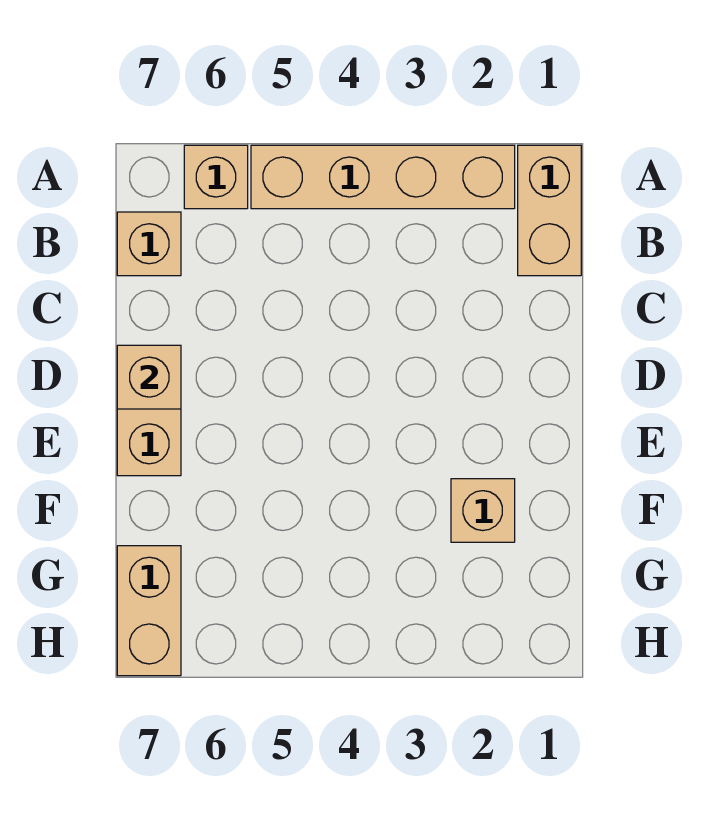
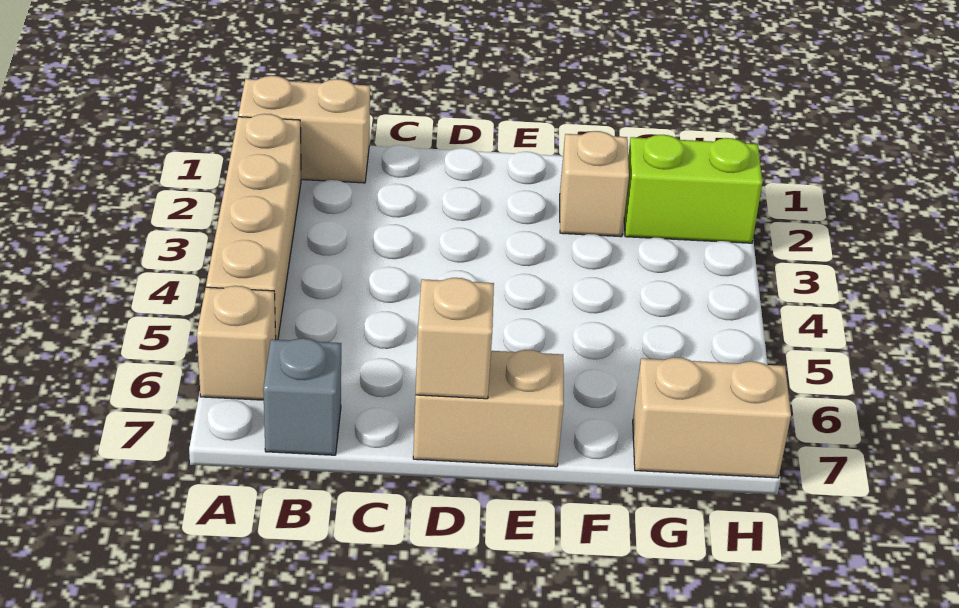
tan brick B7 level 1 -> grey brick B7 level 1
none -> lime brick G2:H2 level 1

